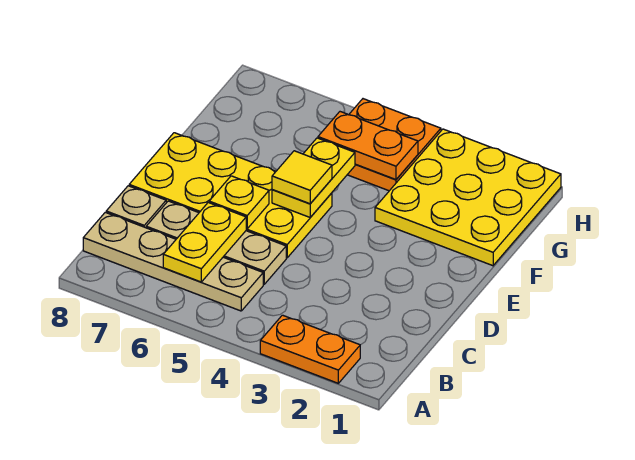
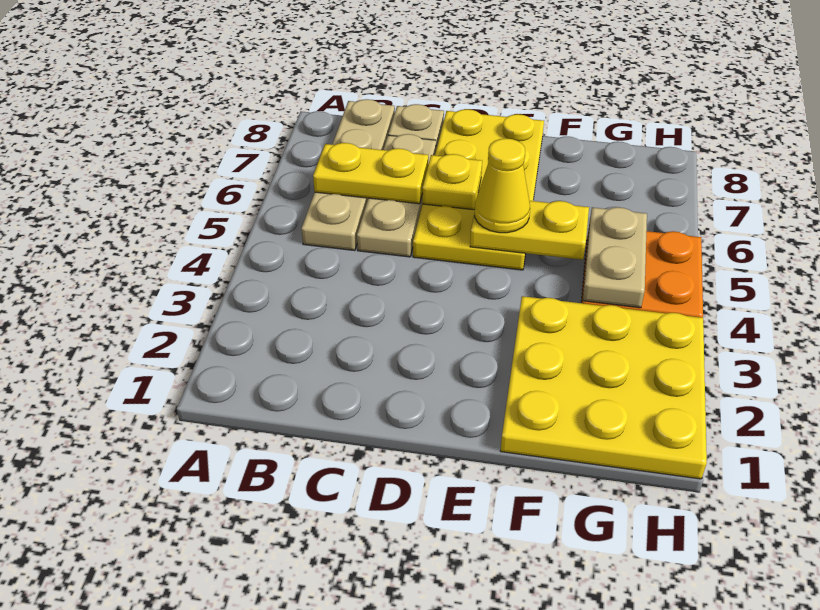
orange plate A2:A3 level 1 -> none
yellow tile E5 level 3 -> yellow cone E5 level 3
orange plate G4:G5 level 2 -> tan plate G4:G5 level 2

